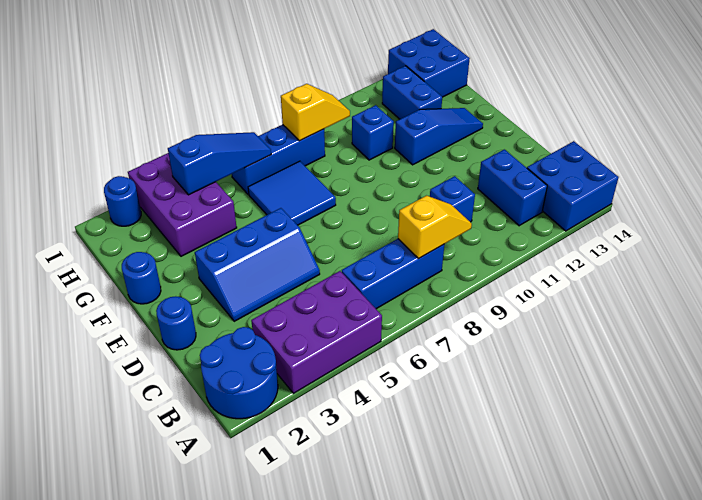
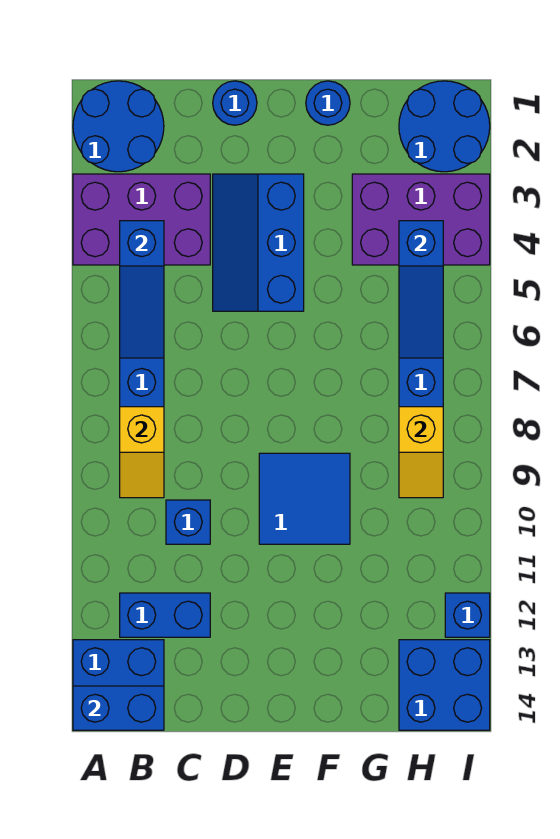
purple brick A3:B5 level 1 -> purple brick A3:C4 level 1
blue tile F6:G7 level 1 -> blue tile E9:F10 level 1
blue slope F11:F13 level 1 top 11 -> blue slope B4:B6 level 2 top 4
blue brick G10 level 1 -> blue brick I12 level 1
blue brick G12:H12 level 1 -> blue brick A14:B14 level 2
blue round brick I2 level 1 -> blue round brick H1:I2 level 1

